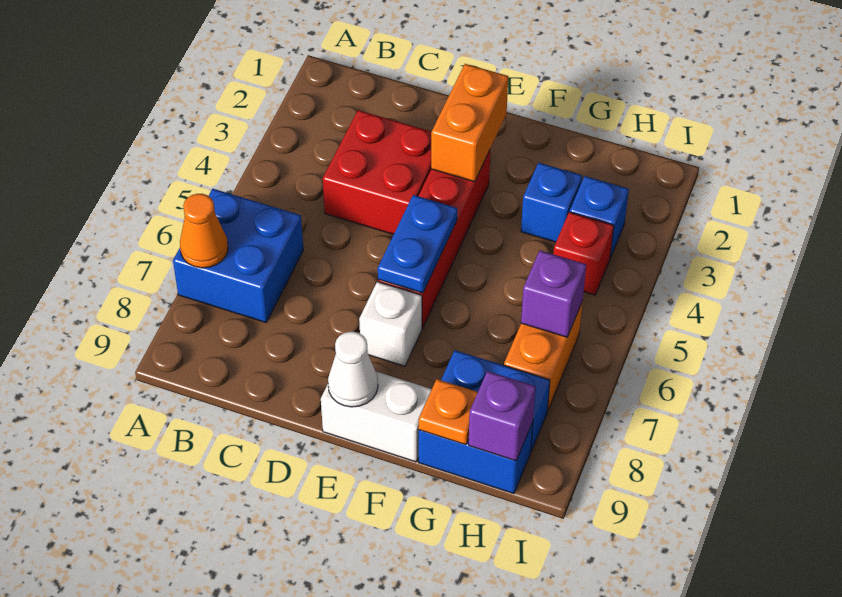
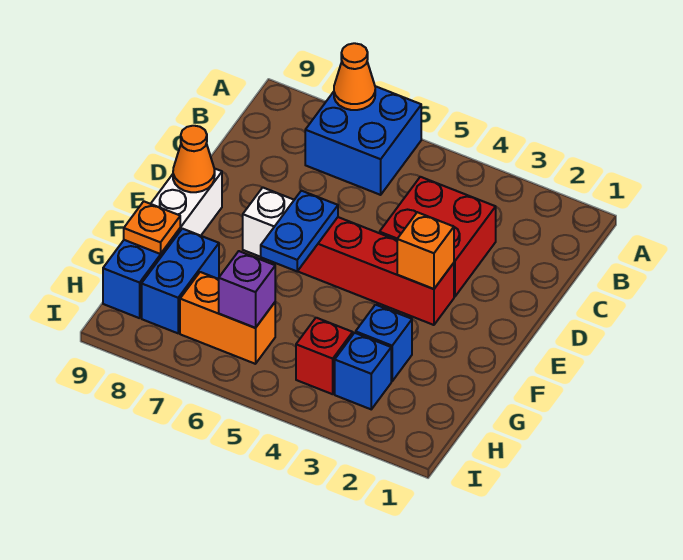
orange brick E2:E3 level 2 -> orange brick E3 level 2
blue plate E5:E6 level 2 -> blue plate E6:F6 level 2
white cone E9 level 2 -> orange cone E9 level 2
purple brick H9 level 2 -> none

